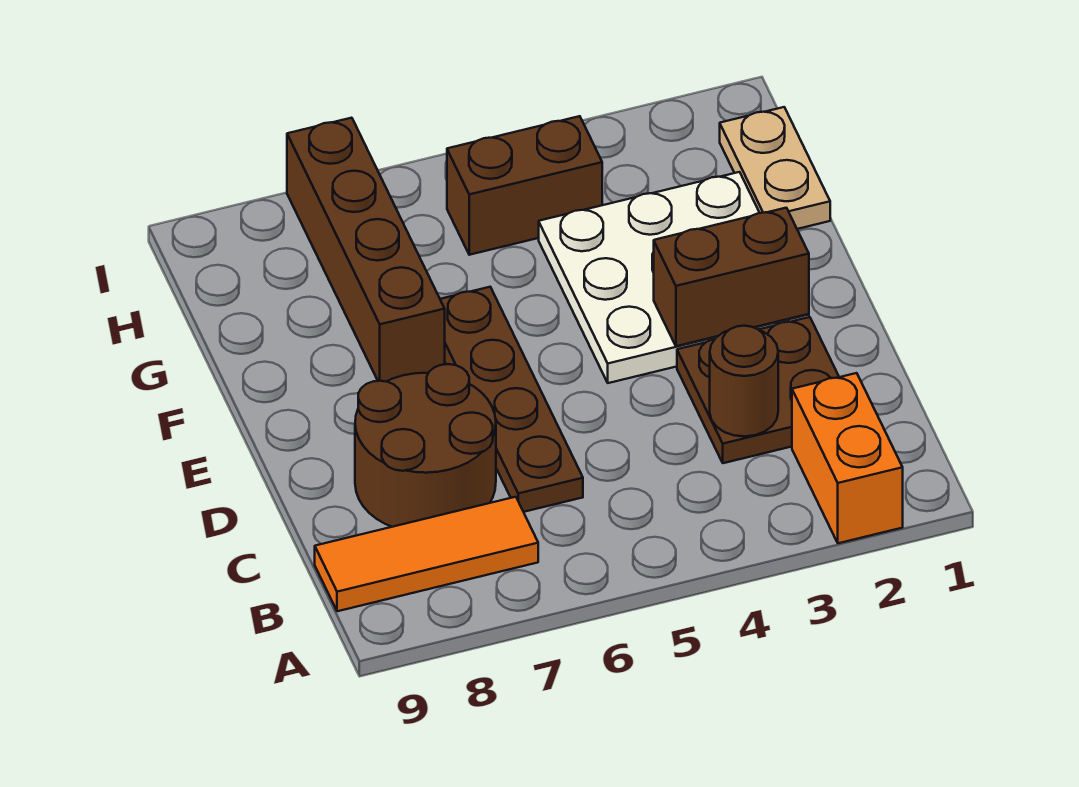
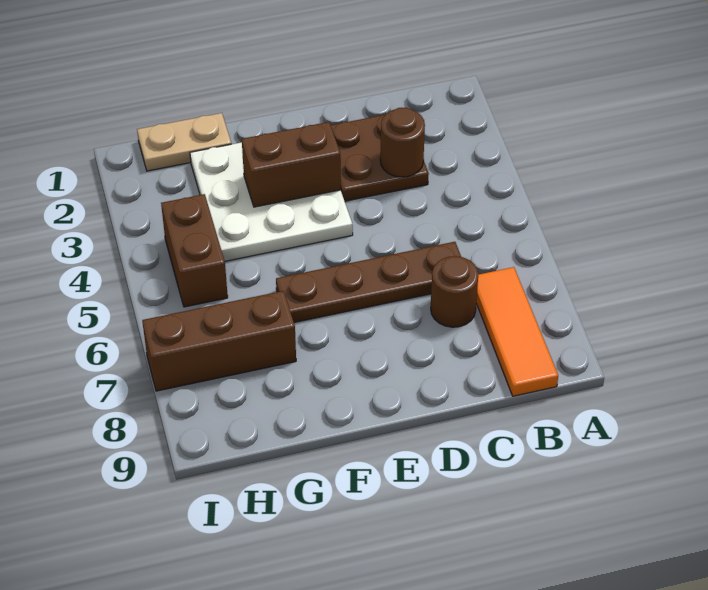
orange brick A2:B2 level 1 -> none
brown round brick C7:D8 level 1 -> brown round brick C7 level 1
brown brick E2:E3 level 2 -> brown brick E3:F3 level 2
brown brick F7:I7 level 1 -> brown brick G7:I7 level 1

